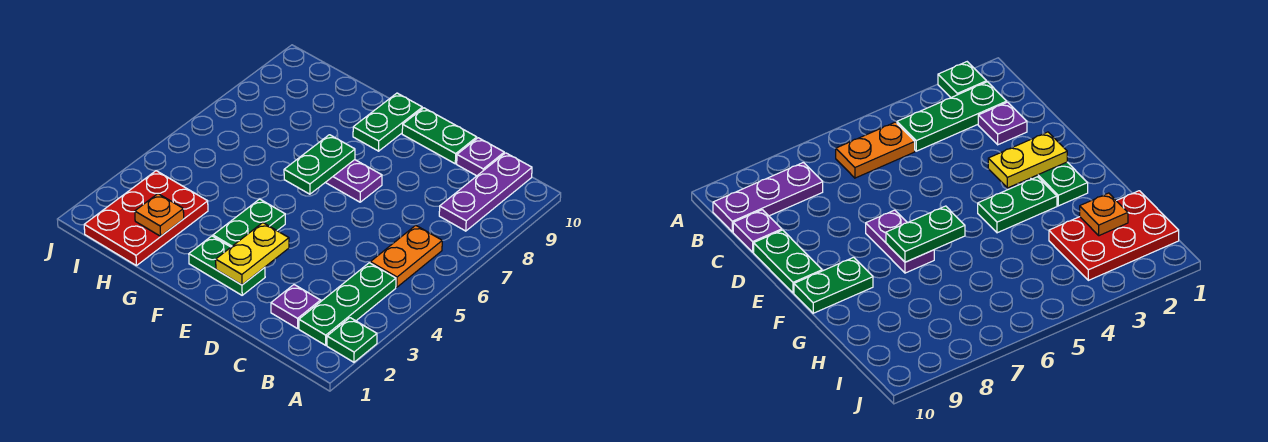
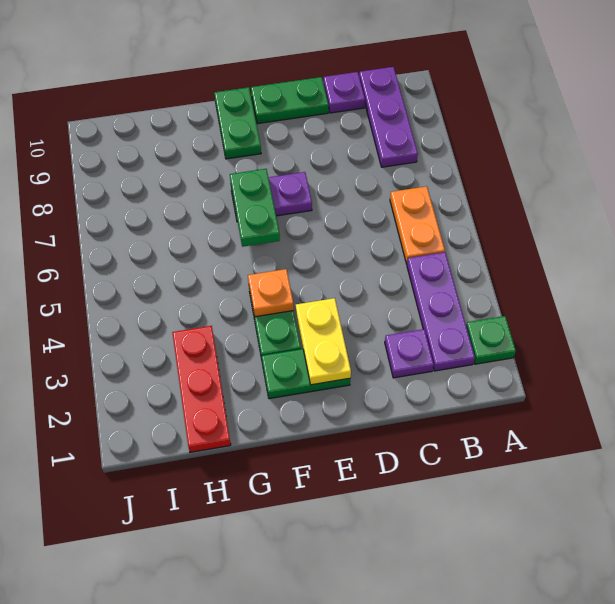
green plate B2:B4 level 1 -> purple plate B2:B4 level 1
red plate H1:I3 level 1 -> red plate H1:H3 level 1
orange plate H2 level 2 -> orange plate F4 level 2

